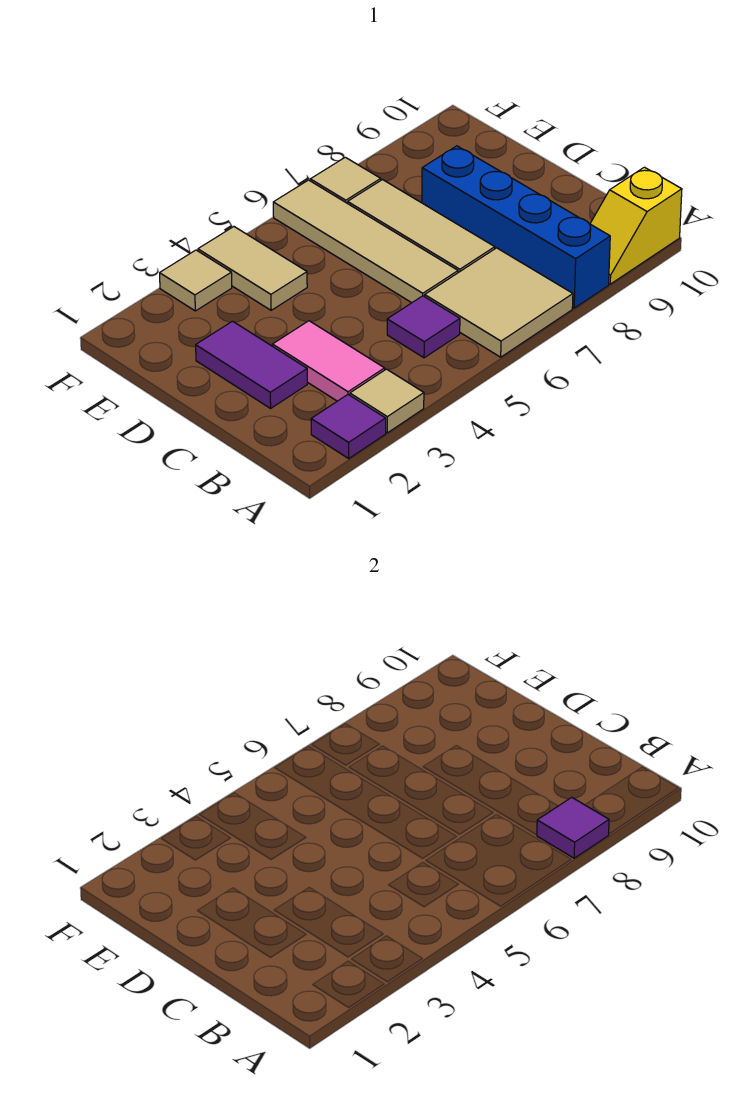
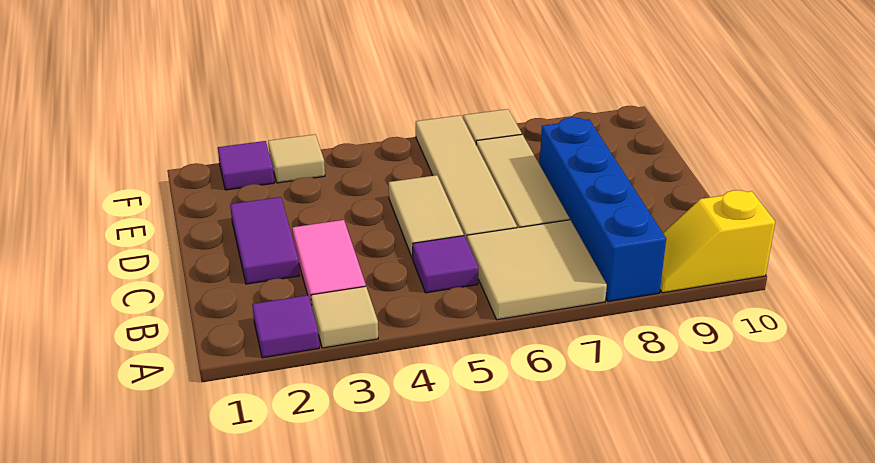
purple tile A8 level 2 -> purple tile F2 level 1
tan tile E4:F4 level 1 -> tan tile C5:D5 level 1

